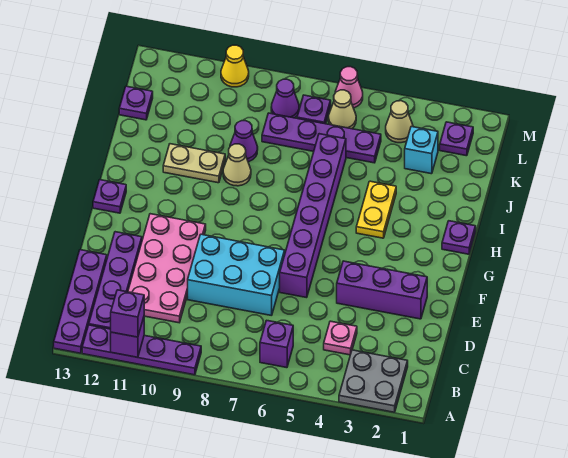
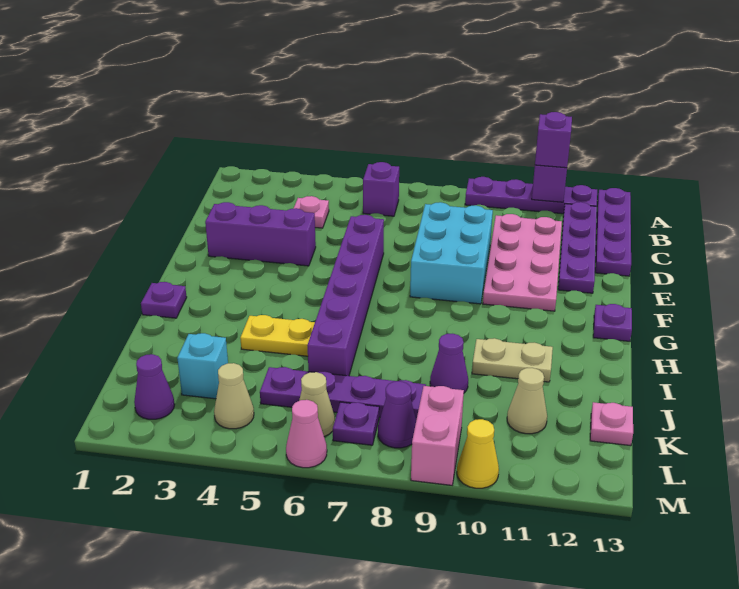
grey plate A2:B3 level 1 -> none
cyan brick D7:E9 level 1 -> cyan brick D8:F9 level 1
yellow plate H4:I4 level 1 -> yellow plate I4:I5 level 1
tan cone I9 level 1 -> tan cone K11 level 1
purple plate K13 level 1 -> pink plate K13 level 1
purple plate L2 level 1 -> purple cone L2 level 1
none -> pink brick L9:M9 level 1

